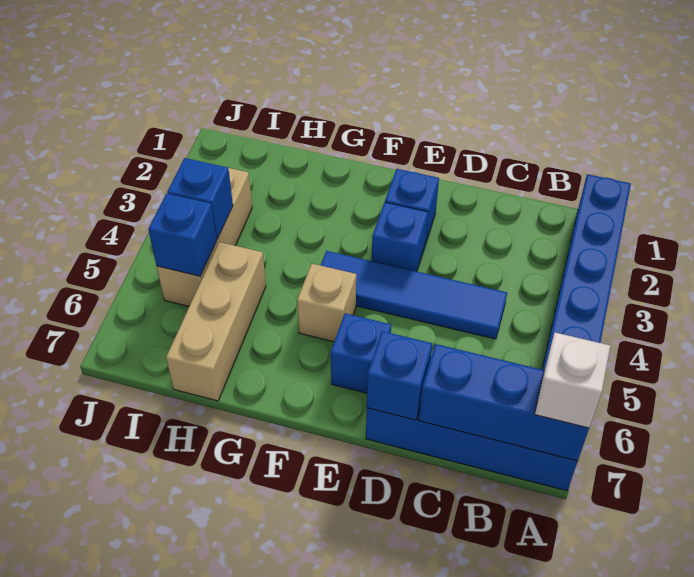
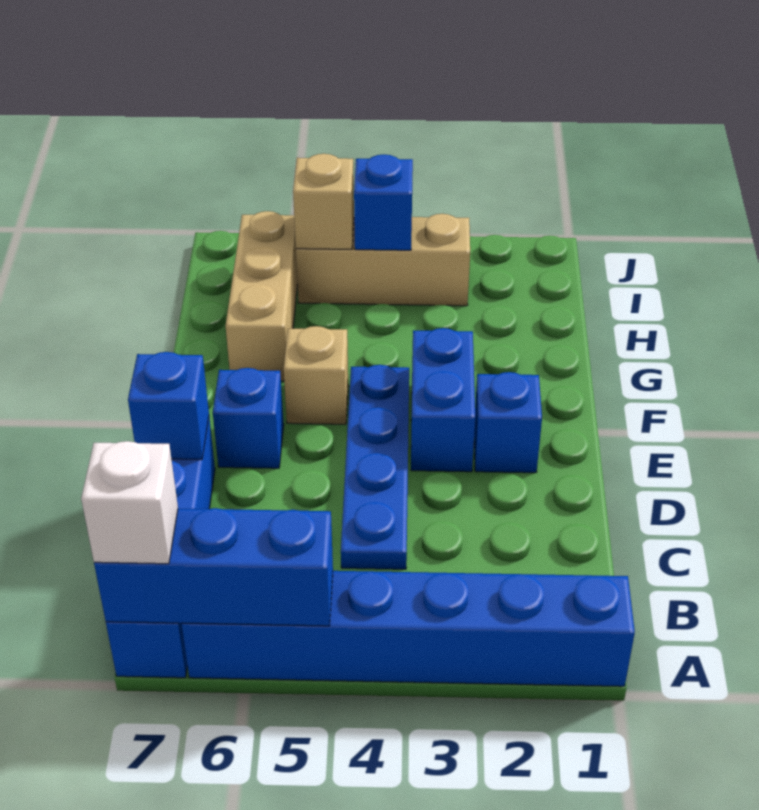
blue brick A7:C7 level 2 -> blue brick A5:A7 level 2
blue tile C4:F4 level 1 -> blue plate C4:F4 level 1
blue brick E3 level 1 -> blue brick E3:F3 level 1
tan brick H5:H7 level 1 -> tan brick G6:I6 level 1
blue brick I5 level 2 -> tan brick I5 level 2

